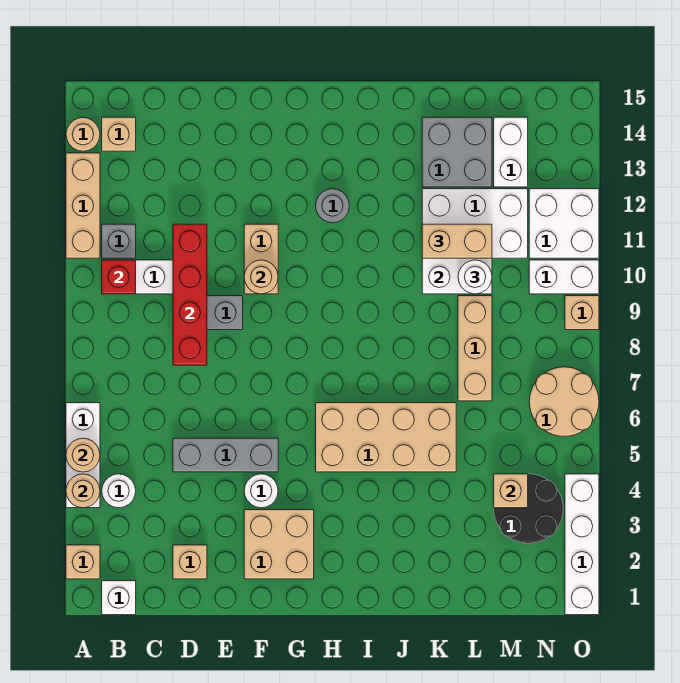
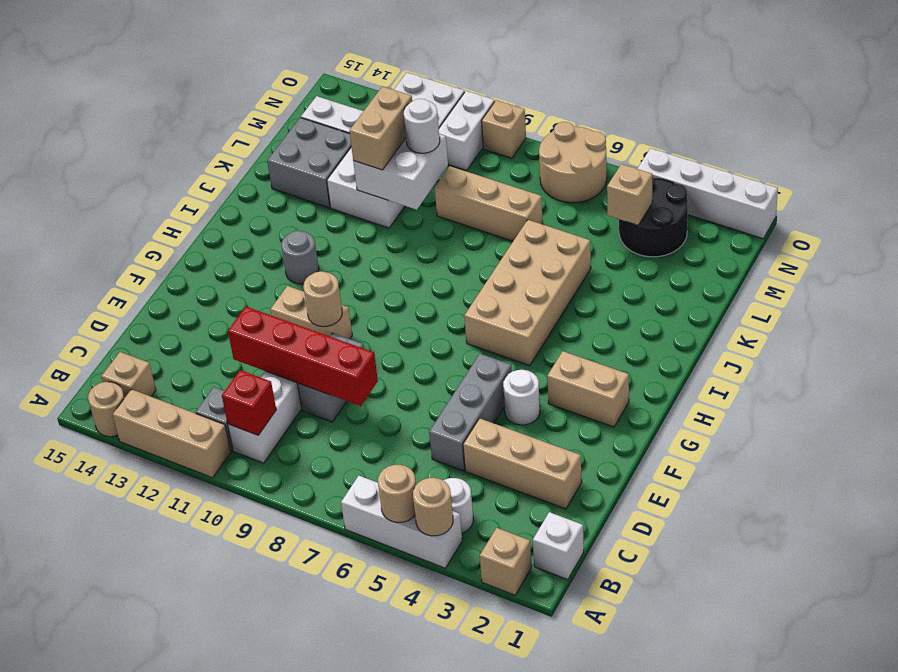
tan brick D2 level 1 -> tan brick D2:D4 level 1
tan brick F2:G3 level 1 -> tan brick G2:G3 level 1

